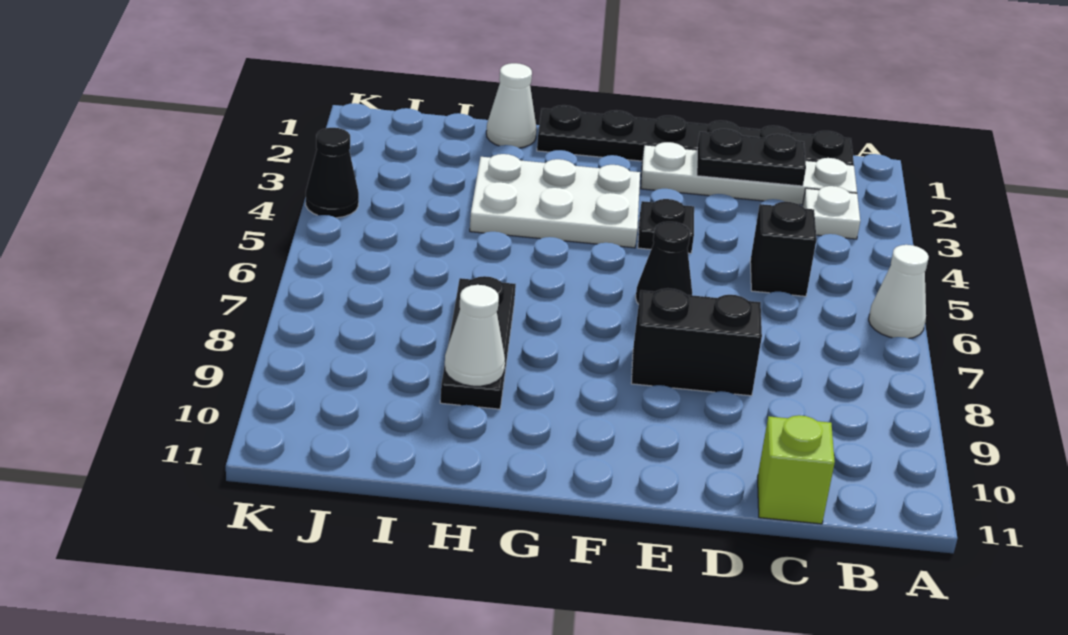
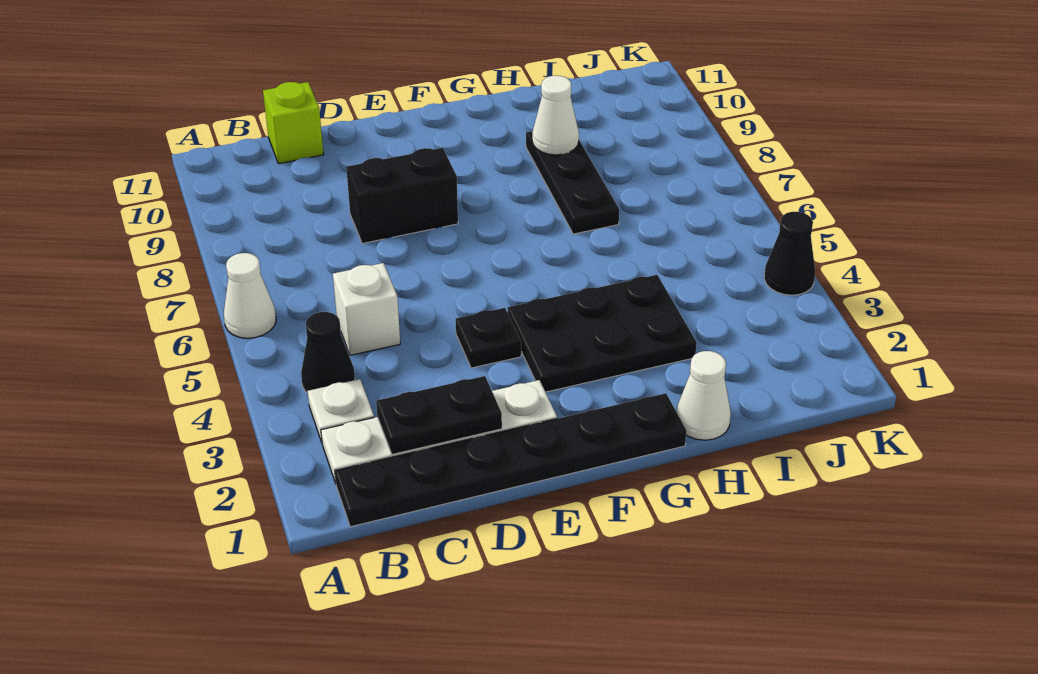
black brick C5 level 1 -> white brick C5 level 1
black cone E6 level 1 -> black cone B4 level 1
white plate F3:H4 level 1 -> black plate F3:H4 level 1

